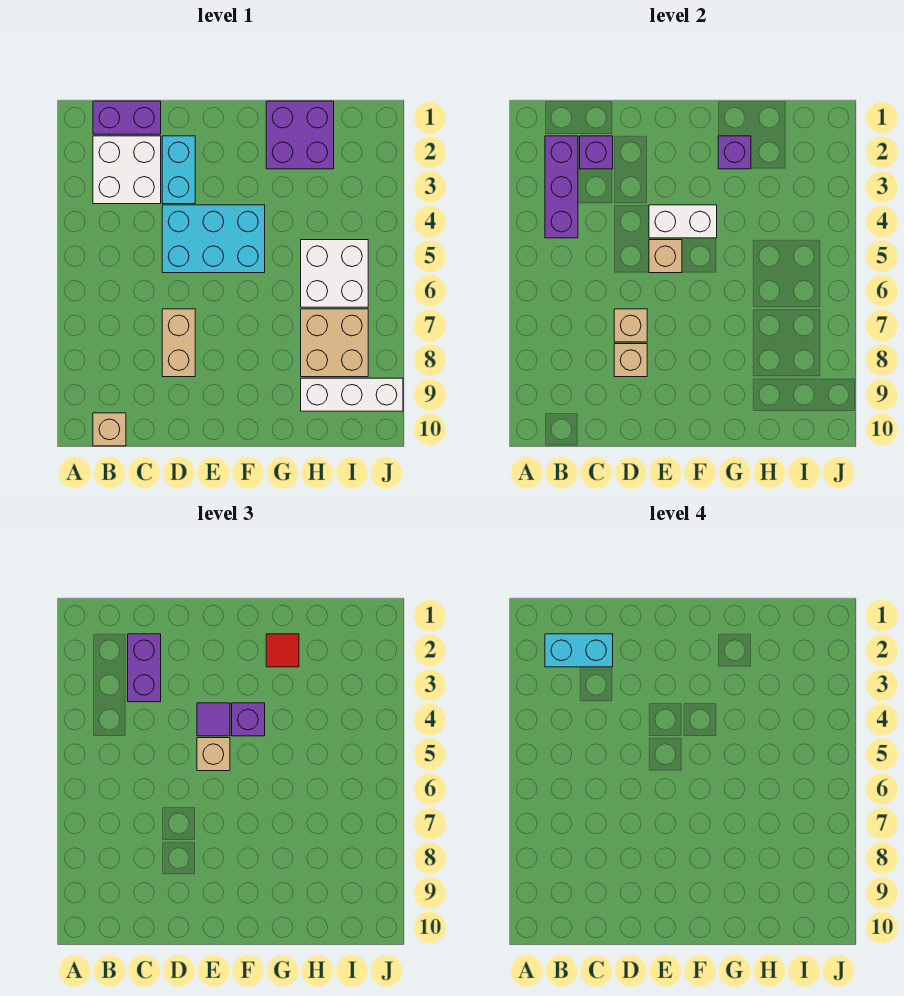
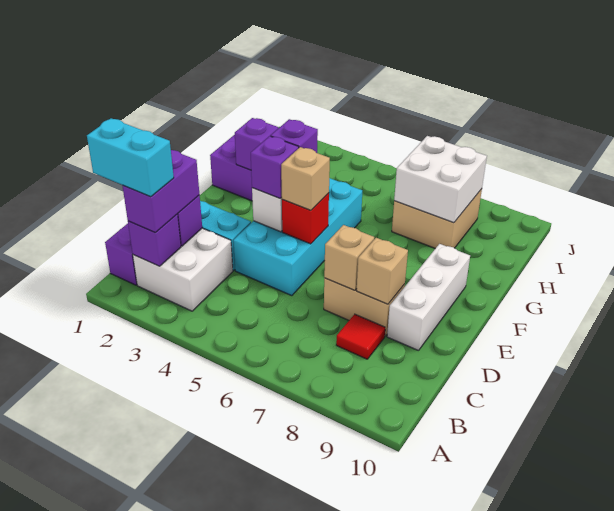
purple brick B2:B4 level 2 -> purple brick B2 level 2
cyan brick B2:C2 level 4 -> cyan brick B1:B2 level 4
tan brick B10 level 1 -> none
purple brick C2:C3 level 3 -> purple brick B2:C2 level 3
cyan brick D4:F5 level 1 -> cyan brick D4:G5 level 1
purple tile E4 level 3 -> purple brick E4 level 3
tan brick E5 level 2 -> red brick E5 level 2
red tile G2 level 3 -> red tile C8 level 1
white brick H5:I6 level 1 -> white brick H7:I8 level 2
white brick H9:J9 level 1 -> white brick D9:F9 level 1

